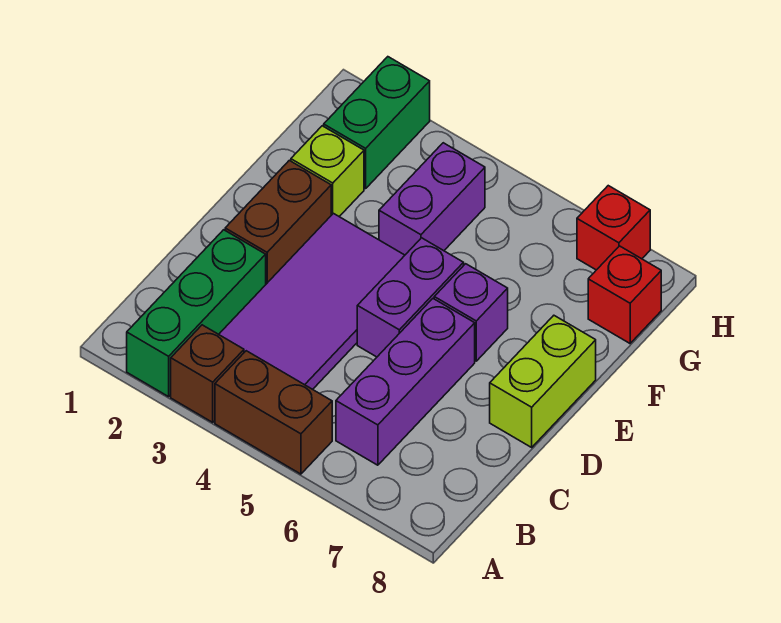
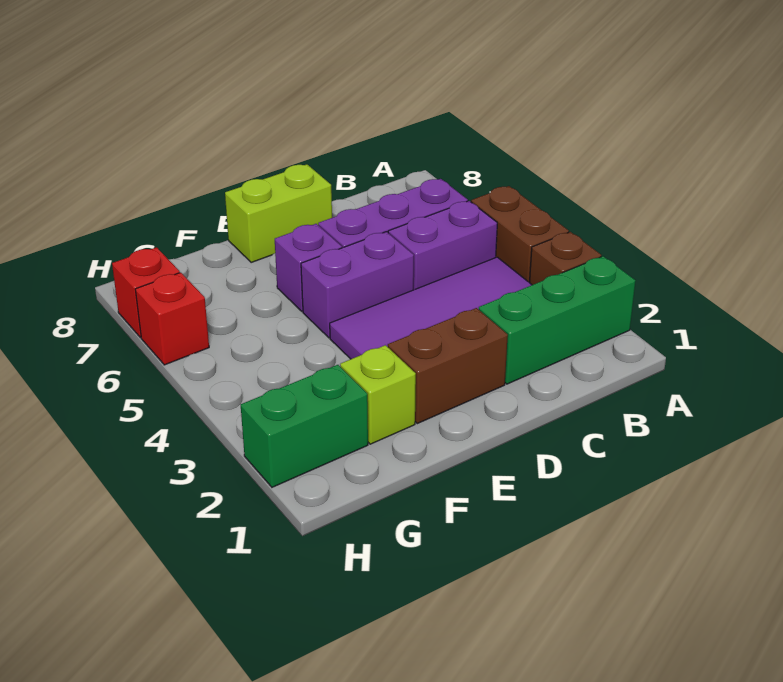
purple brick F4:G4 level 1 -> purple brick B5:C5 level 1
red brick G8 level 1 -> red brick H6 level 1

